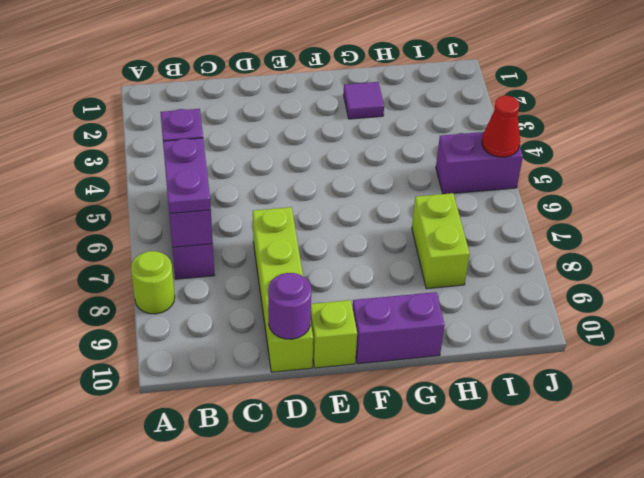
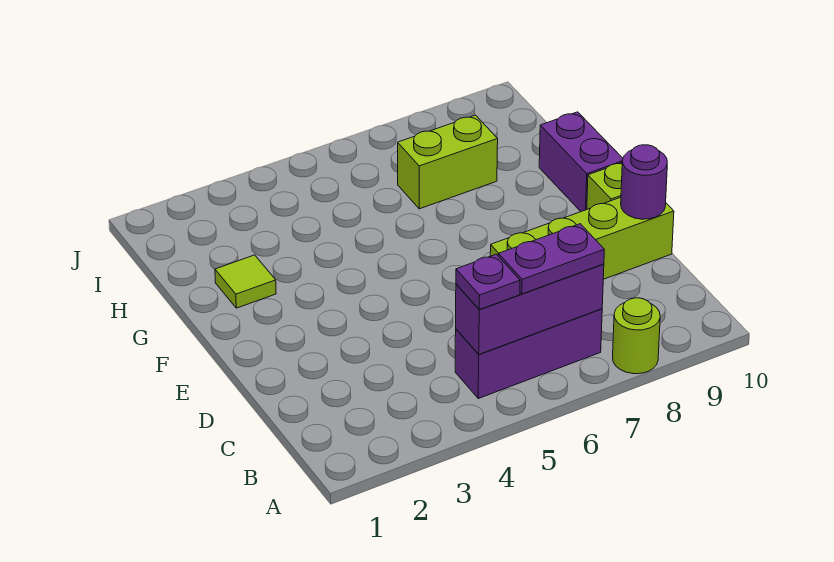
purple tile G2 level 1 -> lime tile G2 level 1
purple brick I5:J5 level 1 -> none
red cone J5 level 2 -> none

